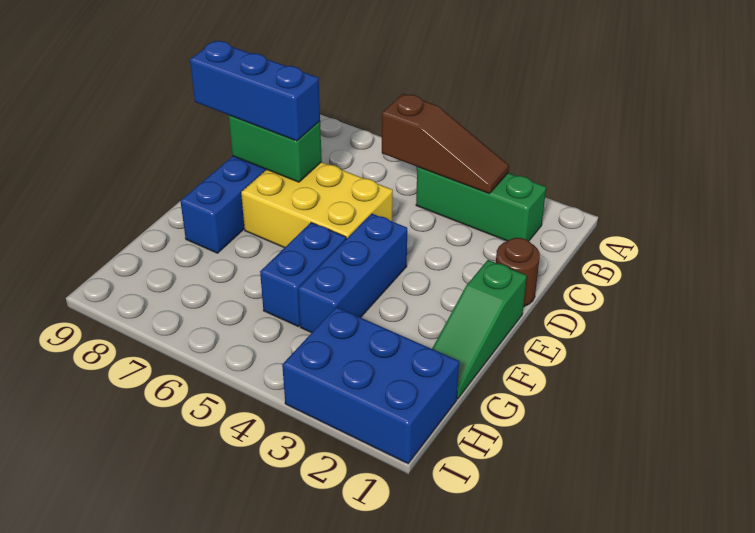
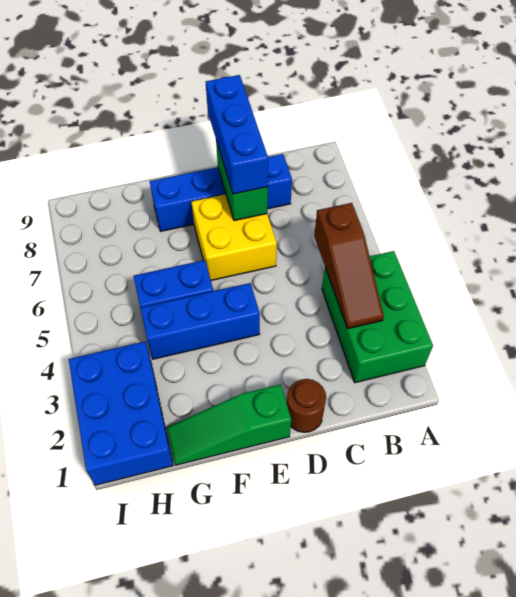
green brick B2:B4 level 1 -> green brick A2:B4 level 1
yellow brick D5:E7 level 1 -> yellow brick D6:E7 level 1

